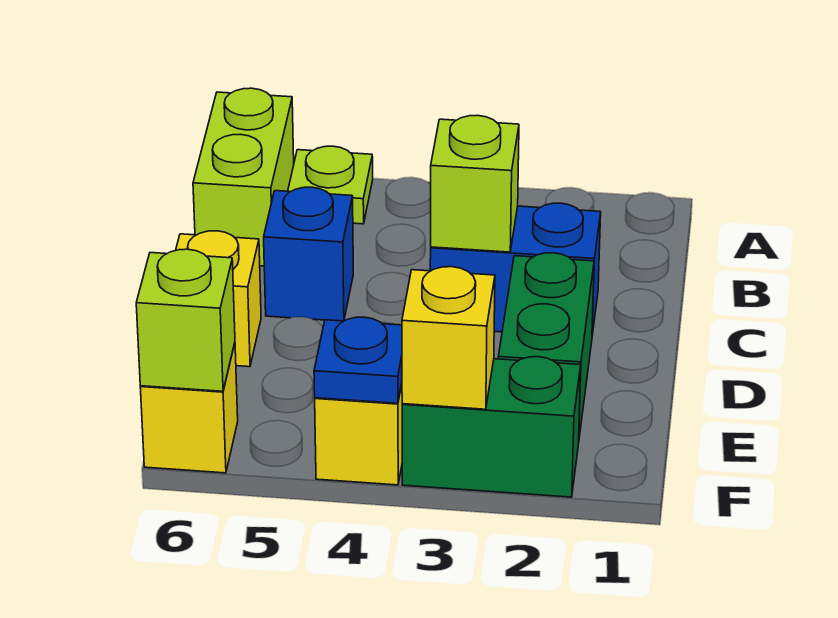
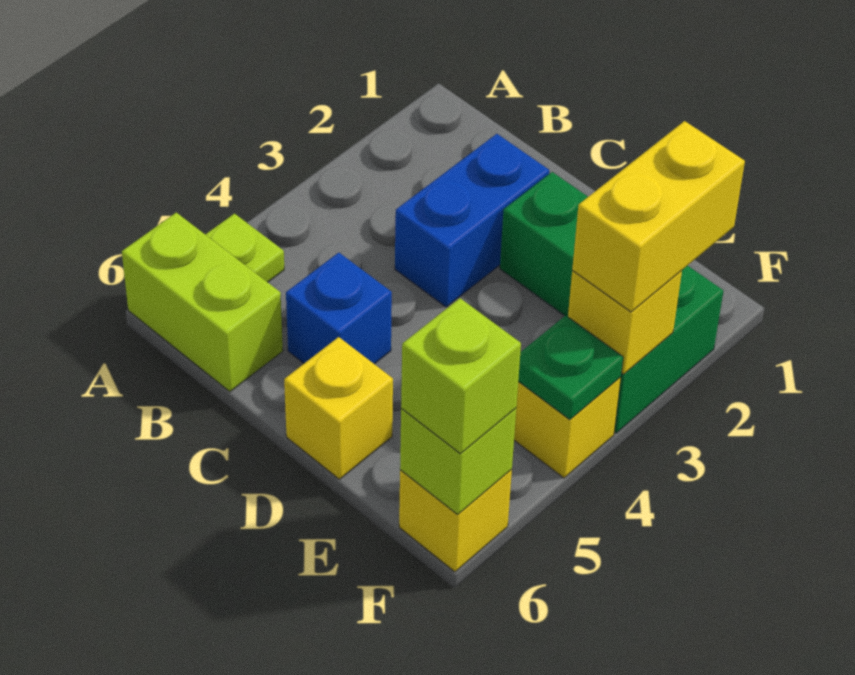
lime brick C3 level 2 -> lime brick F6 level 3
none -> yellow brick F2:F3 level 3
blue plate F4 level 2 -> green plate F4 level 2

